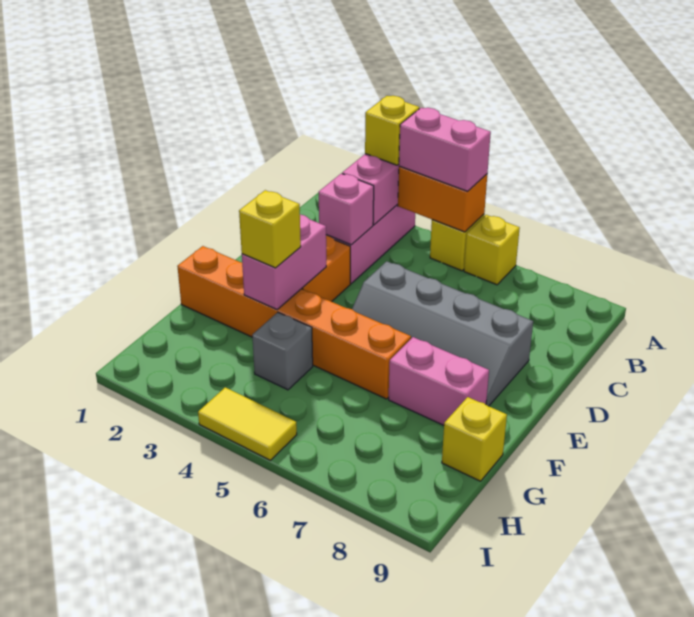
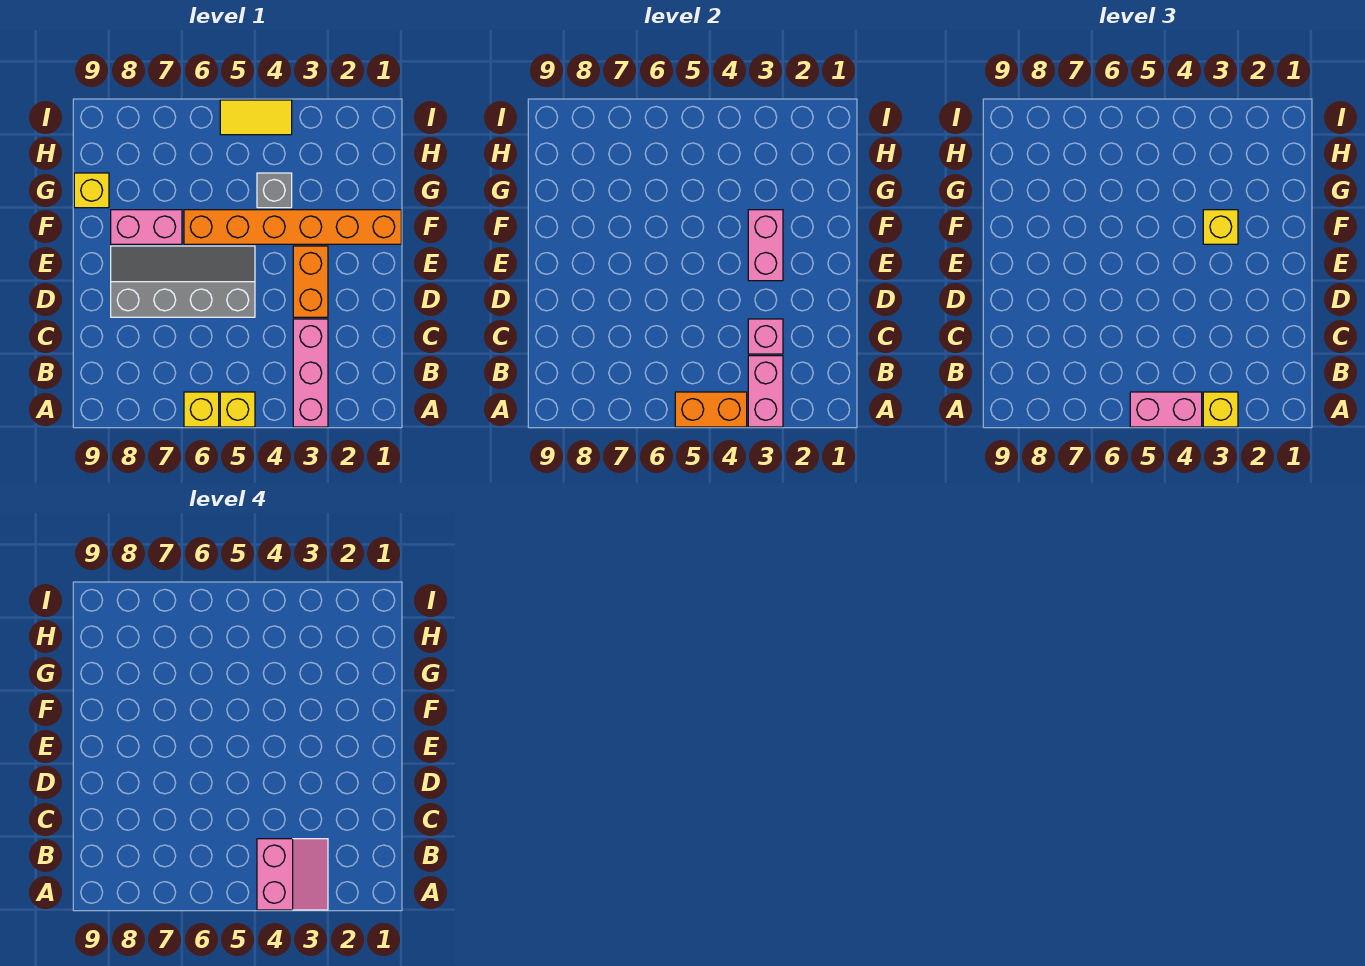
none -> pink slope A3:B4 level 4 top 4

